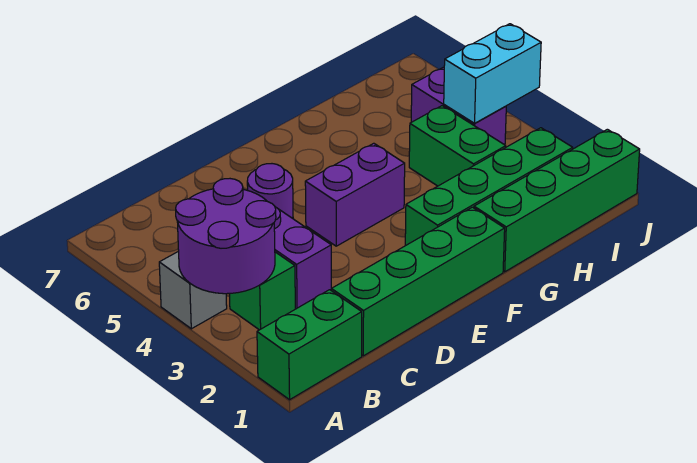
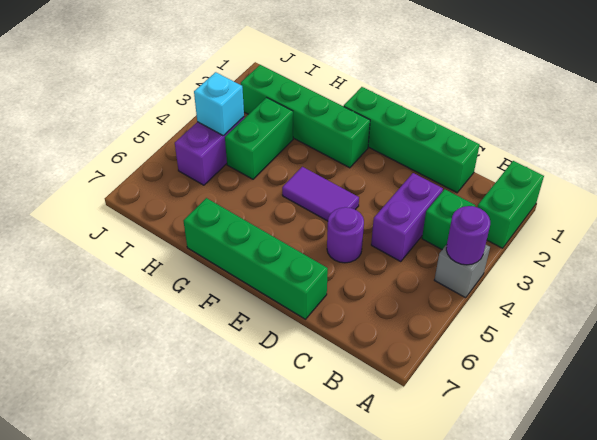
green brick A1:B1 level 1 -> green brick A1:A2 level 1
purple round brick A3:B4 level 2 -> purple round brick A4 level 2
purple brick E4:F4 level 1 -> purple tile E4:F4 level 1
green brick G1:J1 level 1 -> green brick D7:G7 level 1
cyan brick I4:J4 level 2 -> cyan brick I4 level 2

